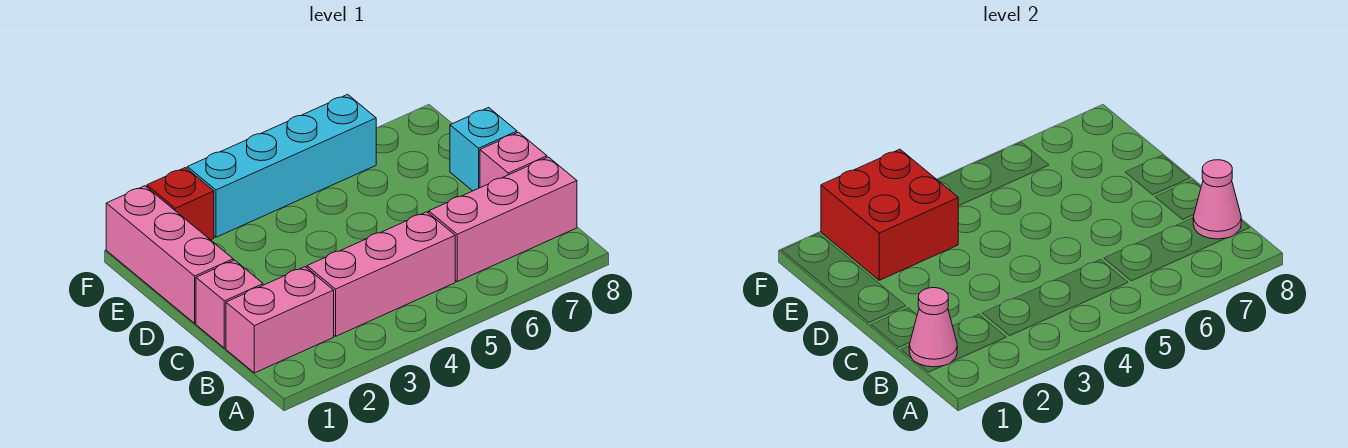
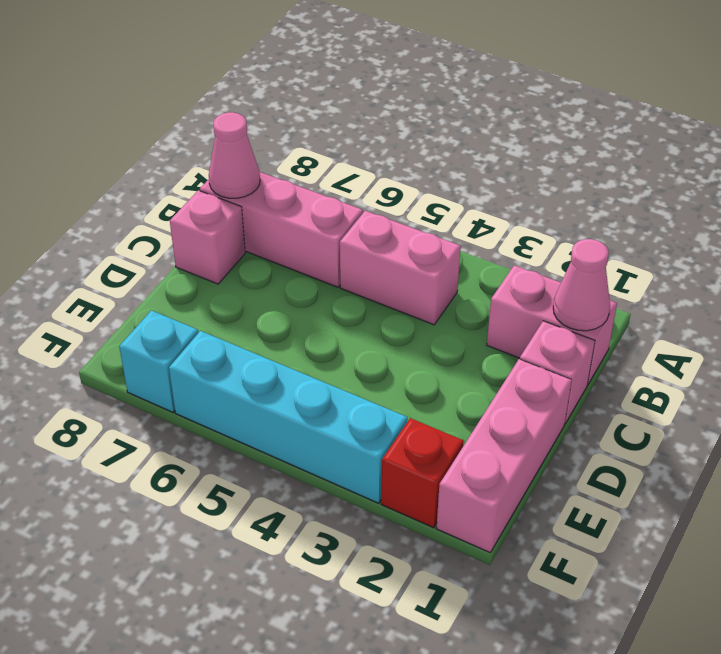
pink brick B3:B5 level 1 -> pink brick B4:B5 level 1
cyan brick D8 level 1 -> cyan brick F7 level 1
red brick E2:F3 level 2 -> none

